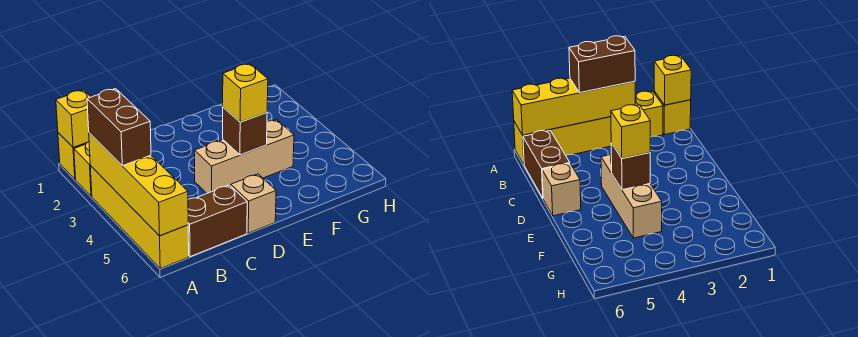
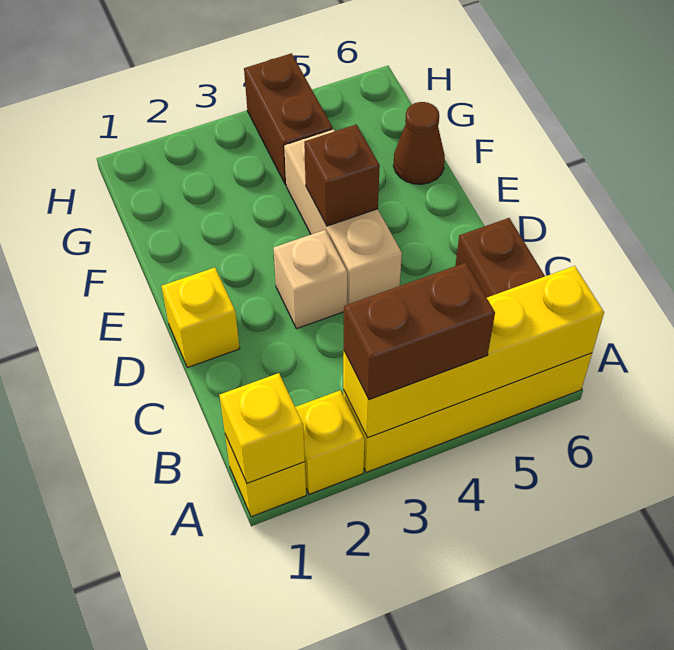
tan brick D6 level 1 -> tan brick D3 level 1
yellow brick E4 level 3 -> yellow brick D1 level 1
none -> brown cone F6 level 1
none -> brown brick G4:H4 level 1

